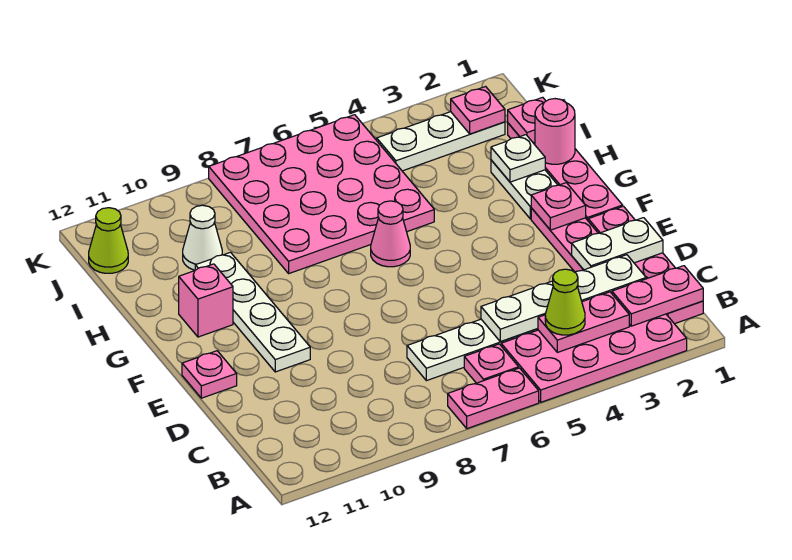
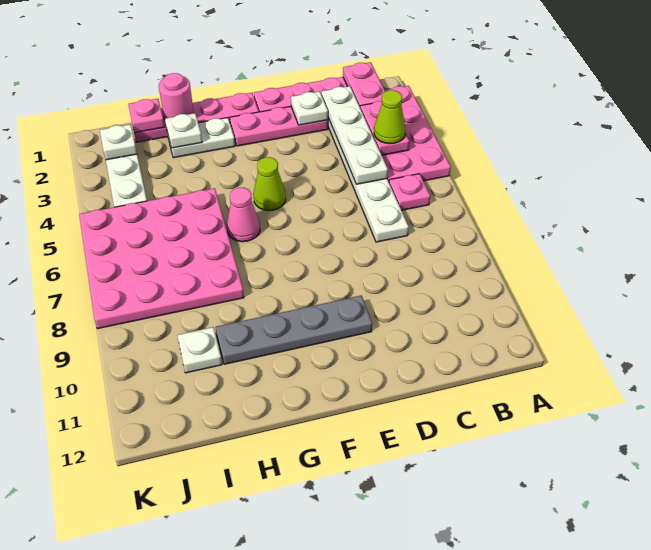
pink plate A6:A7 level 1 -> none
white plate D1:D2 level 2 -> white plate D2 level 2
white plate E10:H10 level 1 -> grey plate E10:H10 level 1
pink plate E12 level 1 -> none
pink plate F2 level 2 -> none
pink brick G11 level 1 -> none
white cone I10 level 1 -> white plate I10 level 1
pink plate J2 level 2 -> white plate J2 level 2
lime cone J12 level 1 -> lime cone F5 level 1

